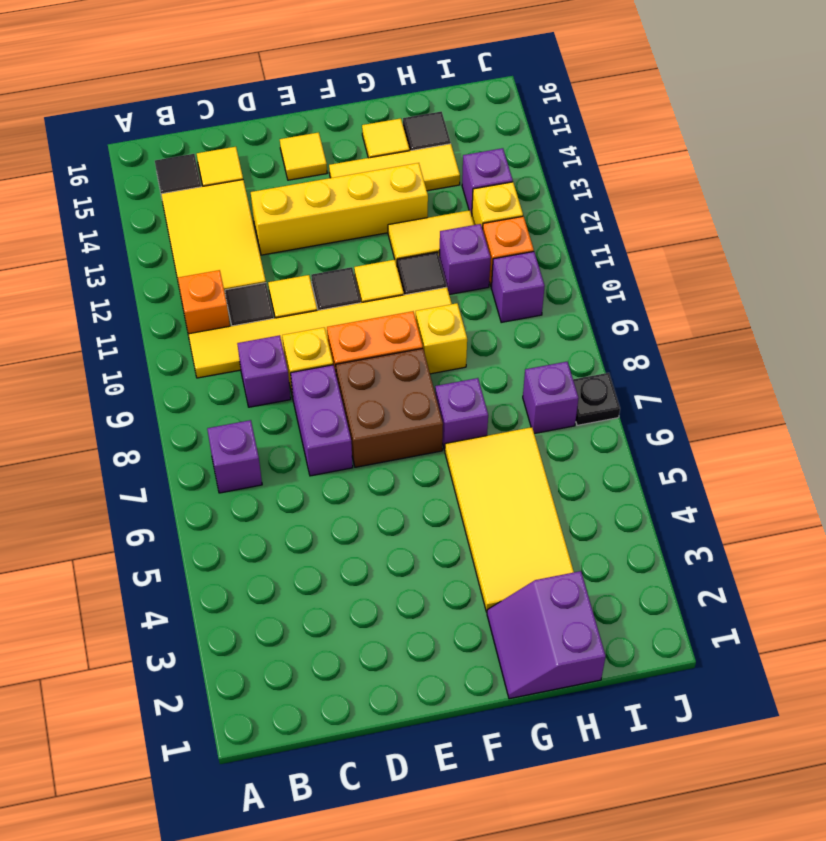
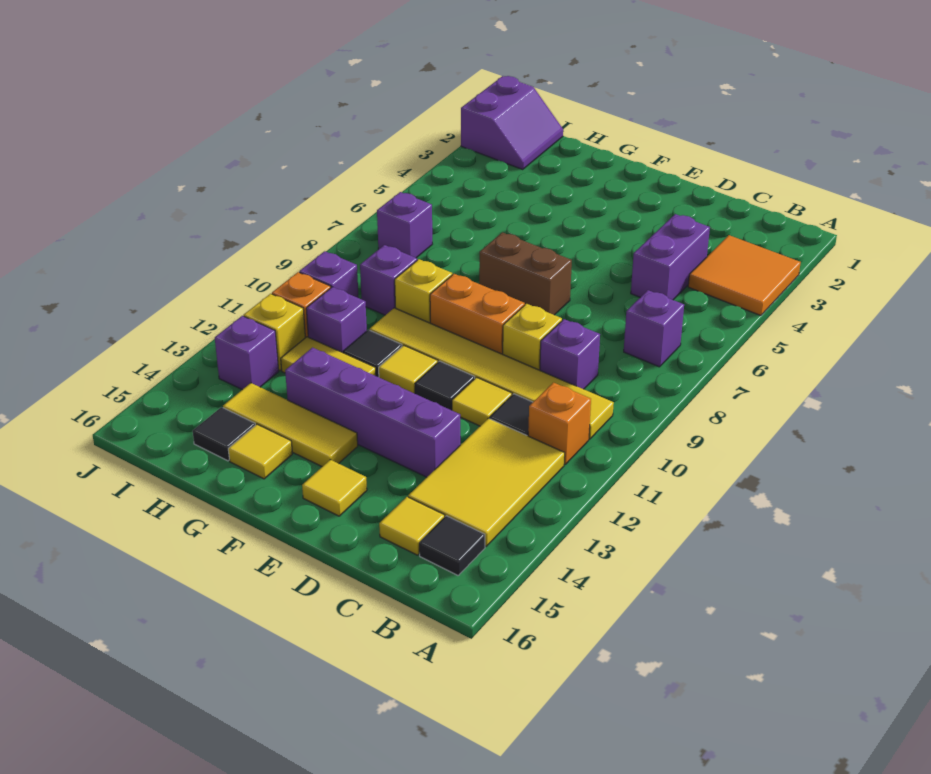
none -> orange tile A3:B4 level 1
purple brick D7:D8 level 1 -> purple brick C4:C5 level 1
yellow brick D13:G13 level 1 -> purple brick D13:G13 level 1
brown brick E7:F8 level 1 -> brown brick E7:F7 level 1
purple slope G1:H2 level 1 top H -> purple slope I1:J2 level 1 top J
yellow tile G3:H6 level 1 -> none
purple brick G7 level 1 -> purple brick H9 level 1
black plate J7 level 1 -> none

